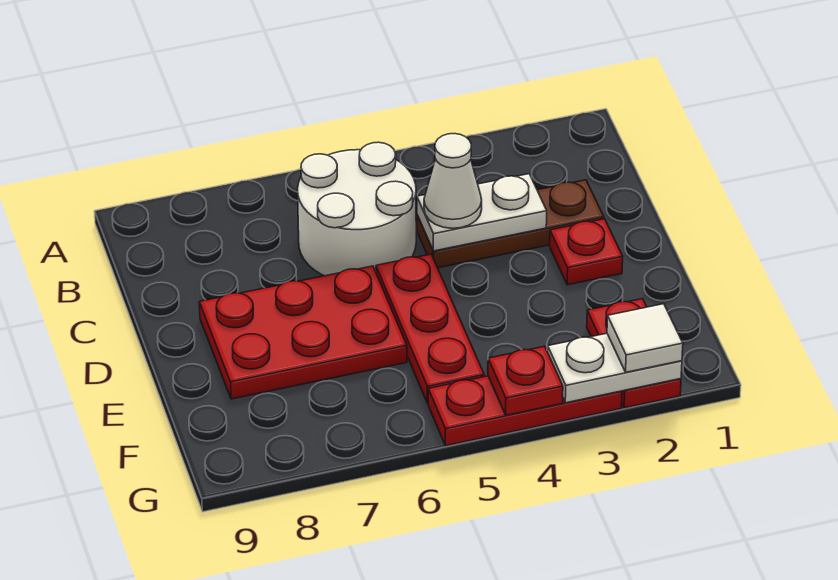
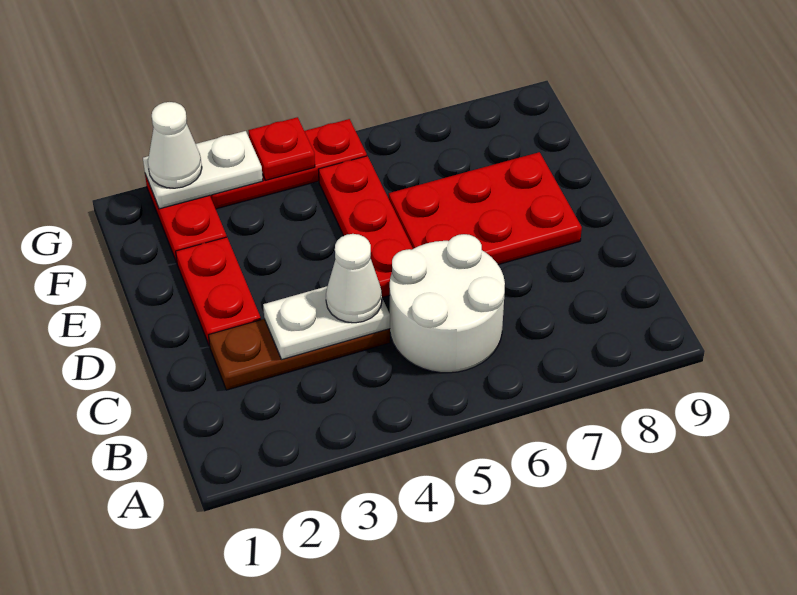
red plate D2 level 1 -> red plate D2:E2 level 1
white tile G2 level 3 -> white cone G2 level 3

